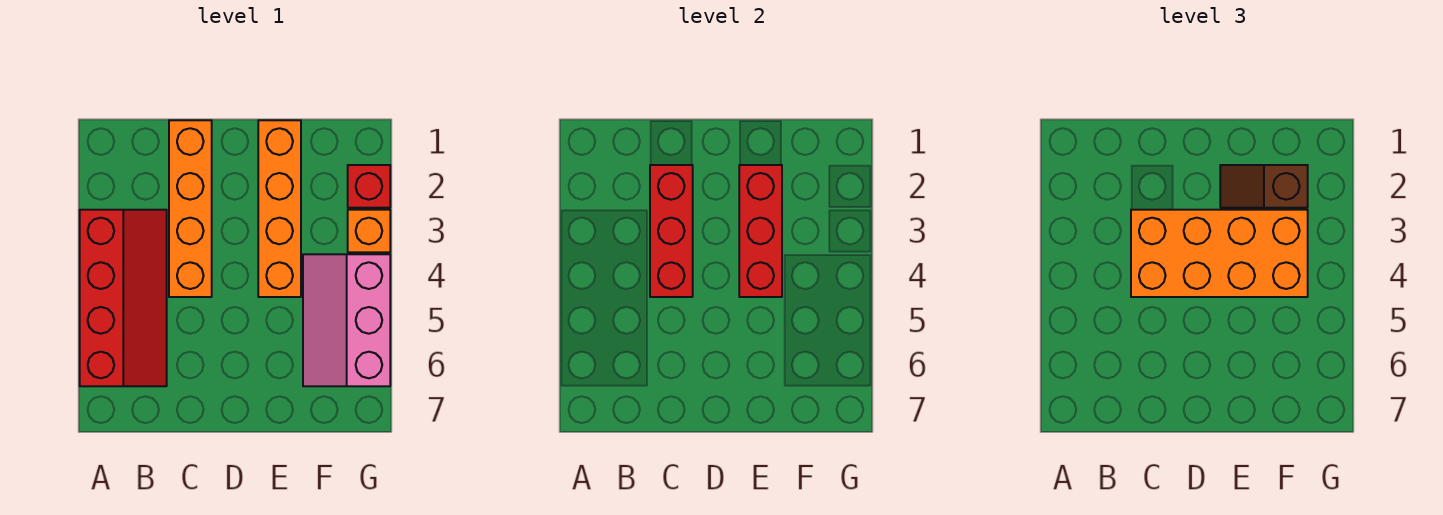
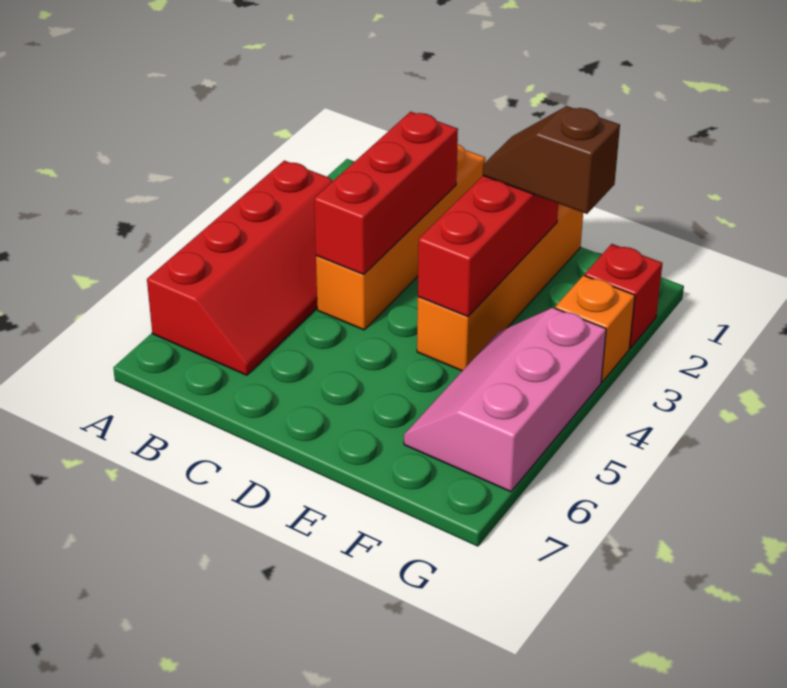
orange brick C3:F4 level 3 -> none

